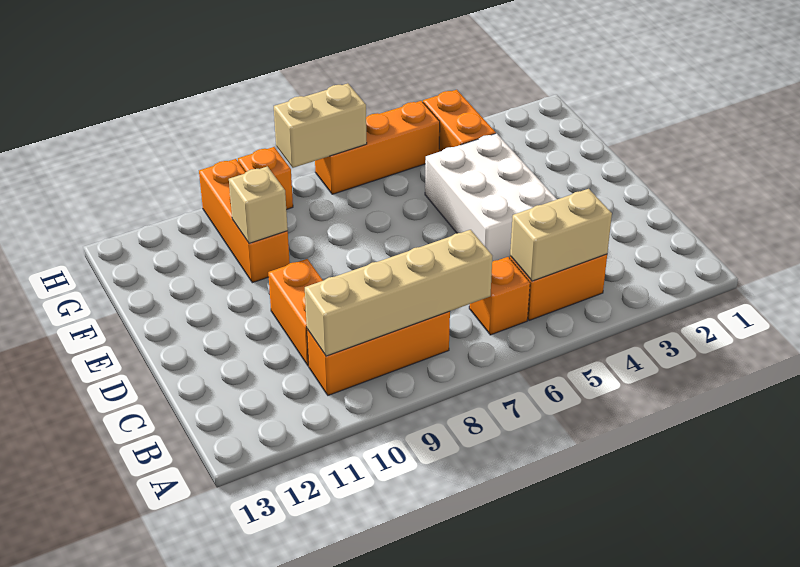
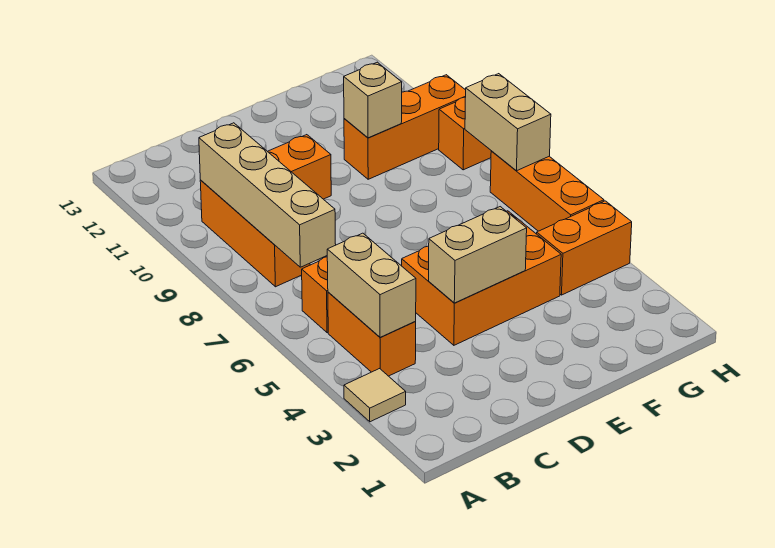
none -> tan tile A3 level 1
white brick D4:F5 level 1 -> orange brick D4:F5 level 1
none -> tan brick D4:E4 level 2

